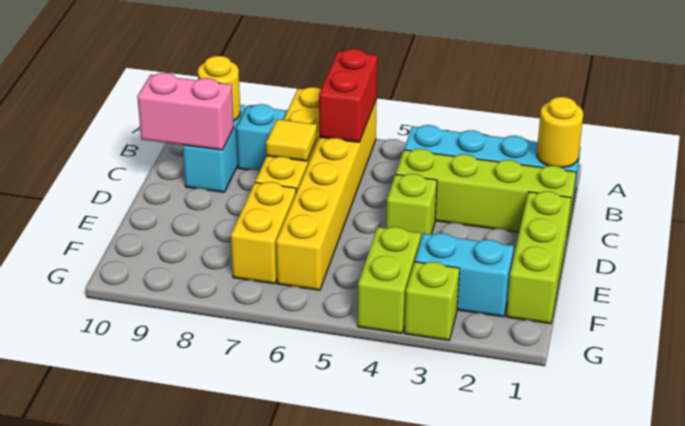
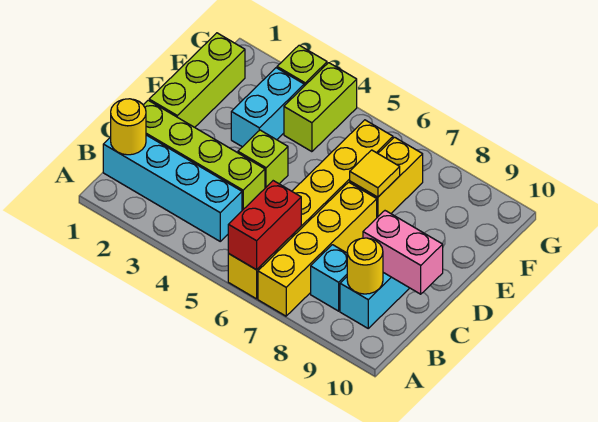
yellow tile C7 level 2 -> yellow tile E7 level 2
cyan brick F2:F3 level 1 -> cyan brick E3:F3 level 1

